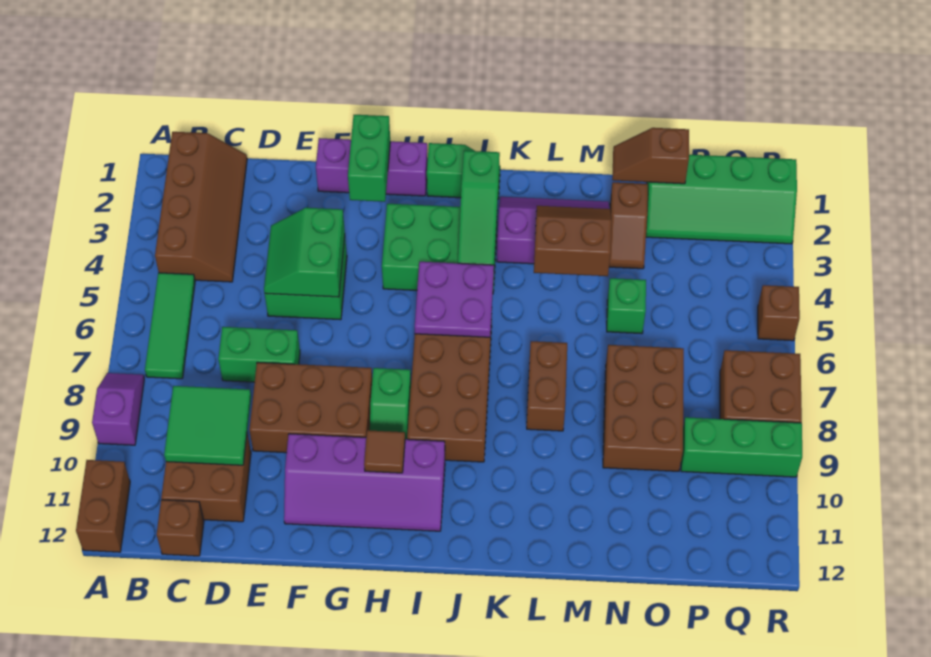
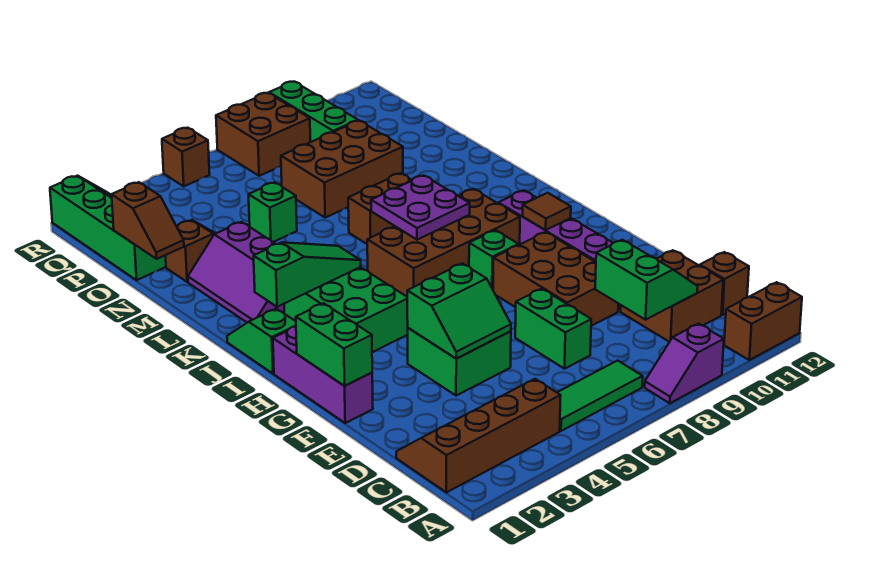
green tile C9:D10 level 2 -> green slope C9:D10 level 2 top 9
green brick G1:G2 level 2 -> green brick F1:G1 level 2
purple plate I5:J6 level 2 -> purple plate J7:K8 level 2
brown slope L3:M4 level 2 top 4 -> none

